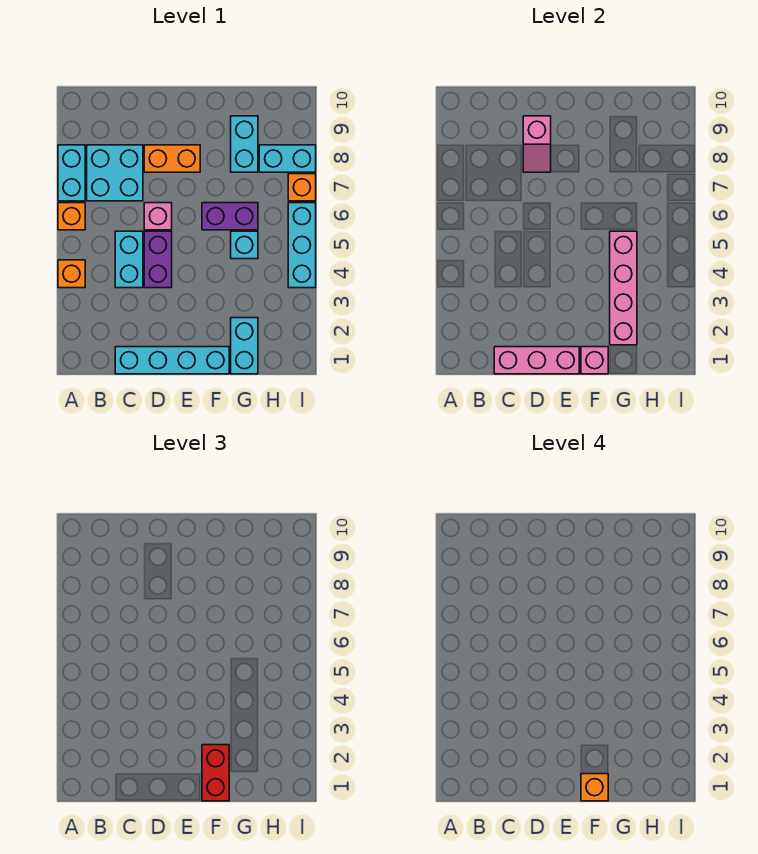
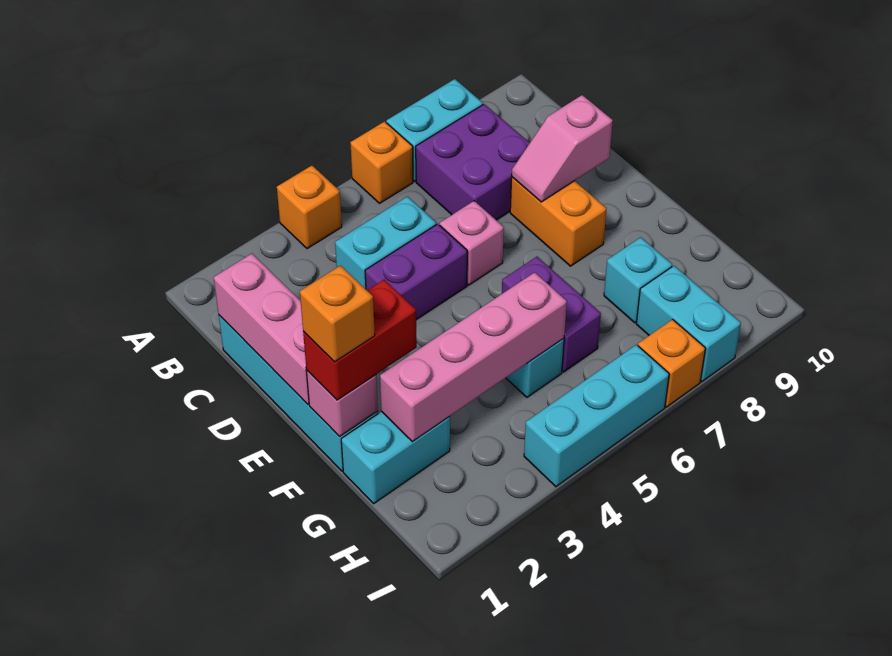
cyan brick B7:C8 level 1 -> purple brick B7:C8 level 1
cyan brick G8:G9 level 1 -> cyan brick G8 level 1

